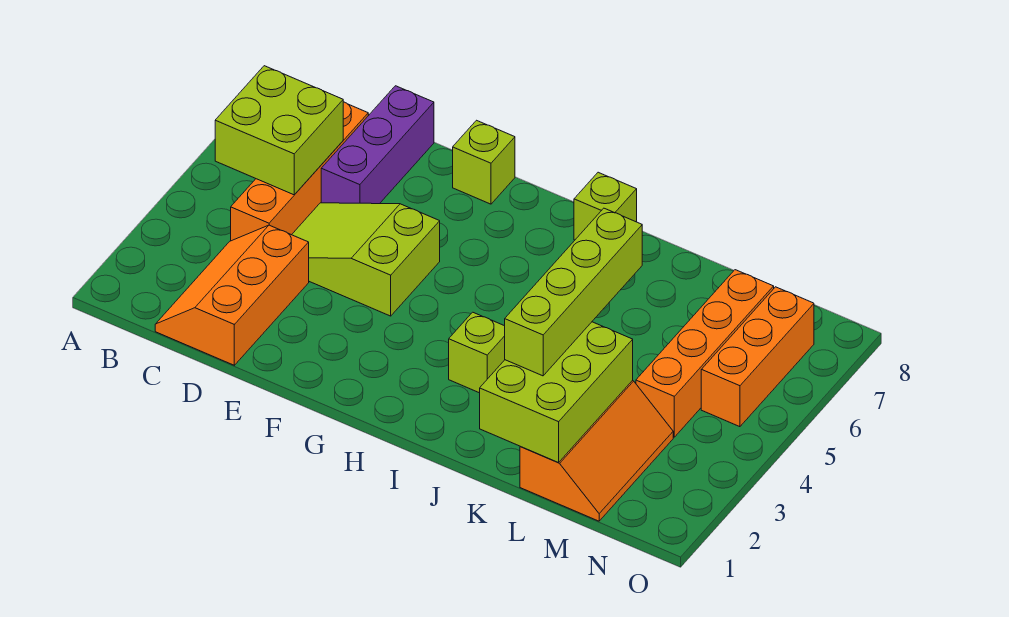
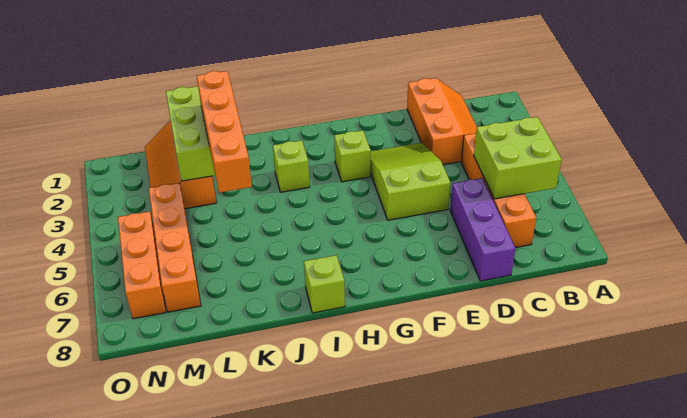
lime slope D4:F5 level 1 top F -> lime slope E3:F5 level 1 top 5
lime brick F8 level 1 -> lime brick G3 level 1
lime brick K2:K5 level 3 -> orange brick K2:K5 level 3

